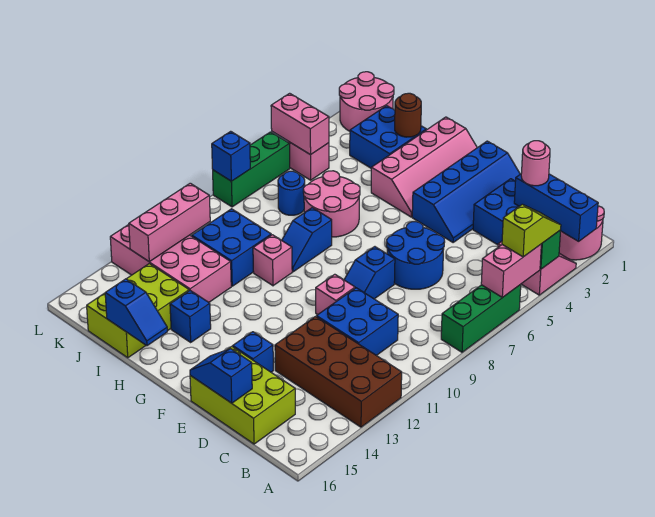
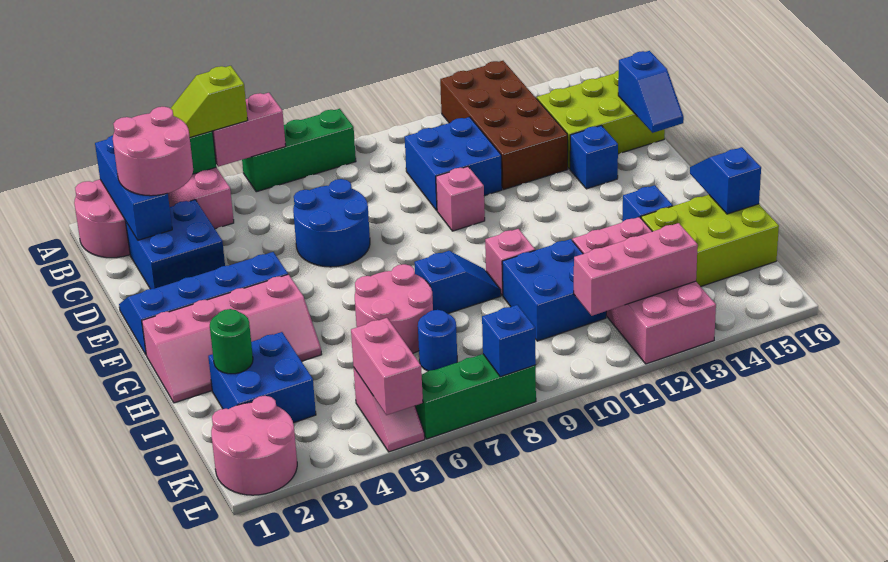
pink round brick C2 level 3 -> pink round brick B2:C3 level 3
lime brick C15:E16 level 1 -> lime brick C14:D16 level 1
blue slope E8:E9 level 1 top 8 -> none
pink slope G1:H4 level 1 top H -> pink slope G1:H4 level 1 top G
brown round brick I2 level 2 -> green round brick I2 level 2

